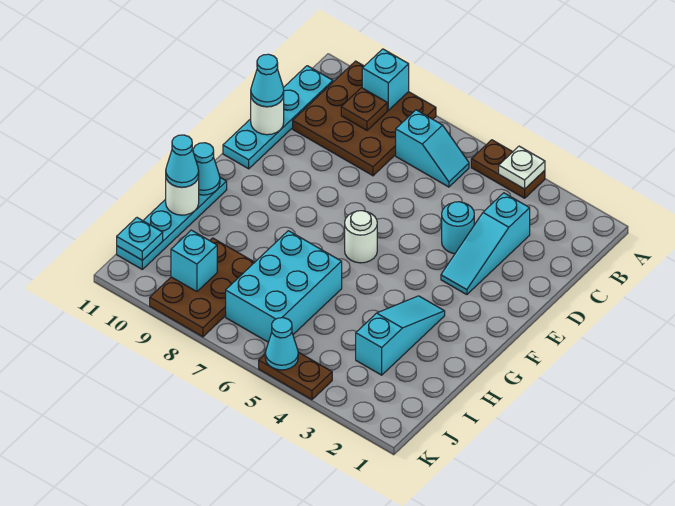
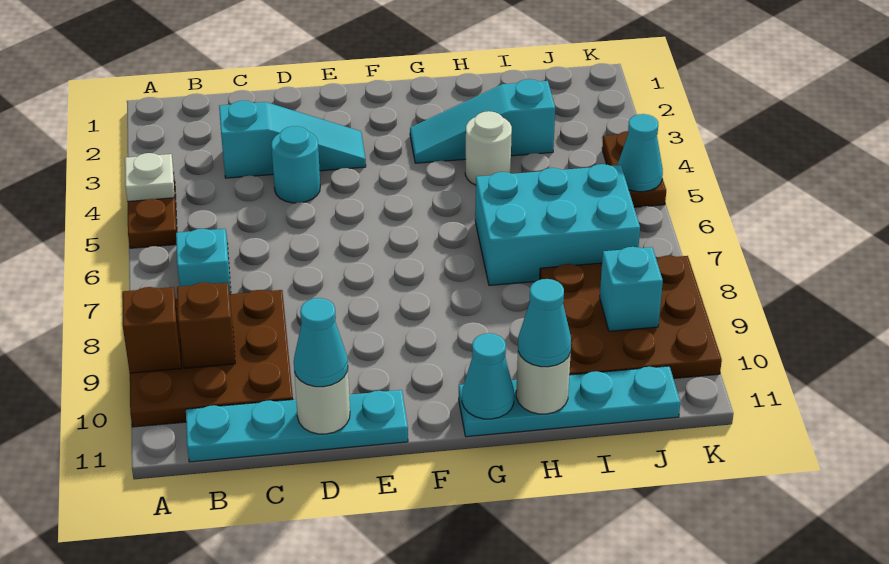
cyan brick A9 level 2 -> brown brick A9 level 2
brown plate B9 level 2 -> brown brick B9 level 2
white round brick F6 level 1 -> white round brick H4 level 1
brown plate I8:K9 level 1 -> brown plate I8:K10 level 1
cyan plate J11 level 2 -> none

